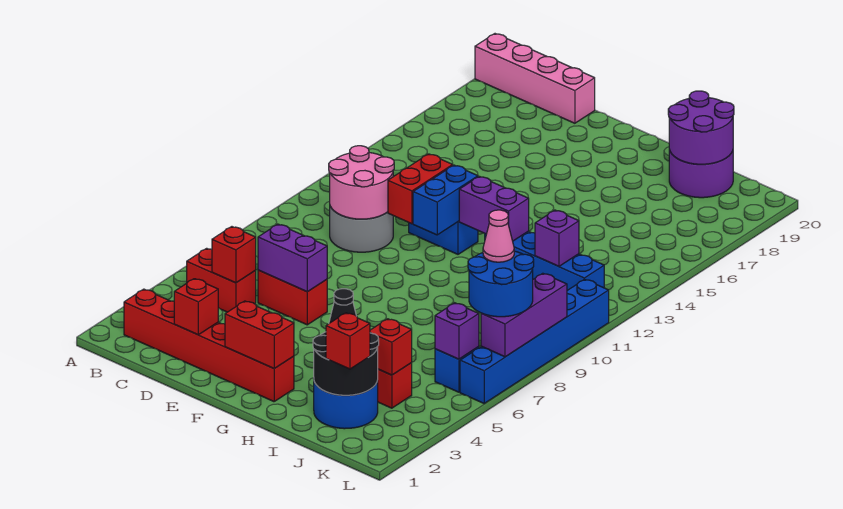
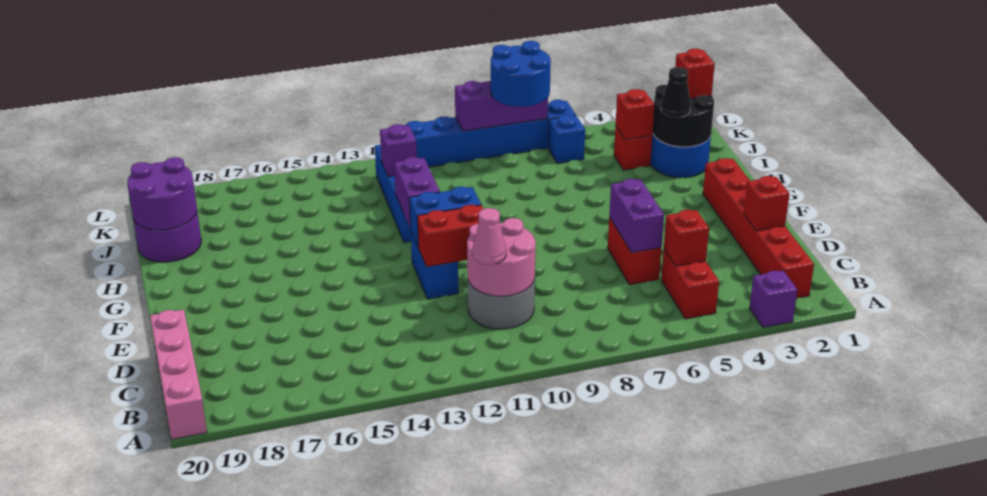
red brick F2:G2 level 2 -> none
purple brick K6 level 2 -> purple brick A3 level 1
pink cone K8 level 4 -> pink cone C11 level 3

